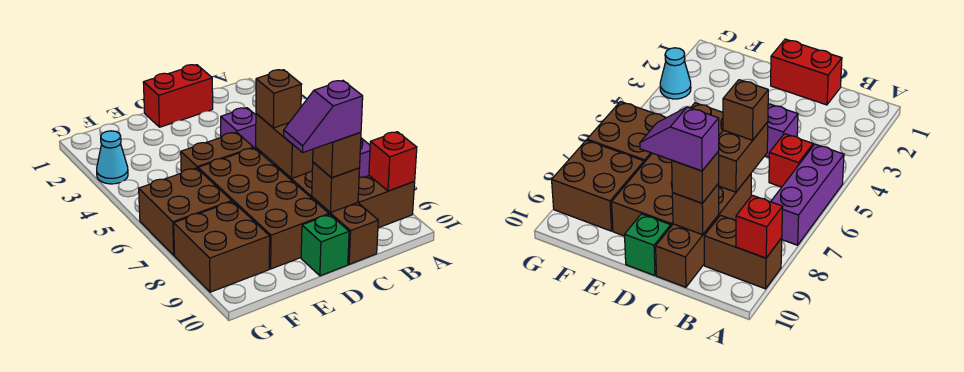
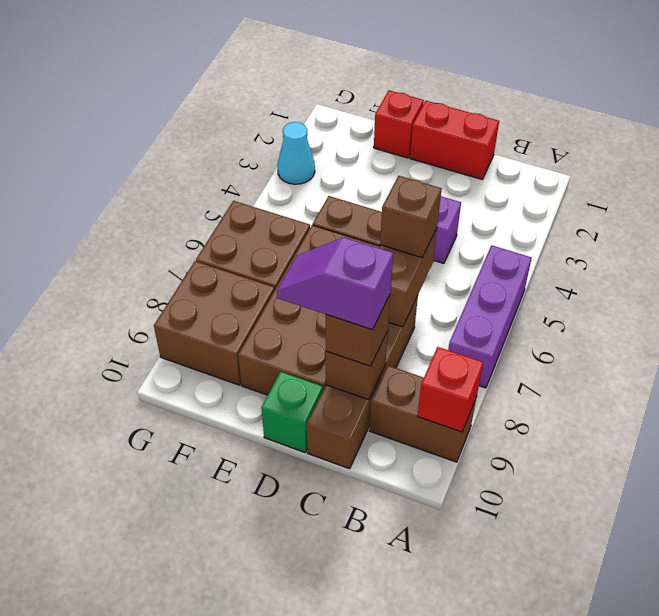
red brick B5 level 1 -> red brick E1 level 1

